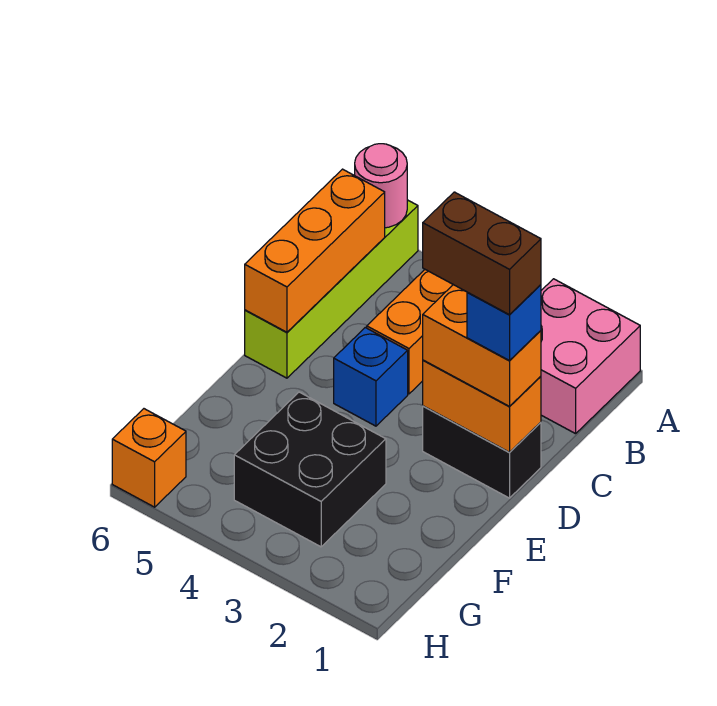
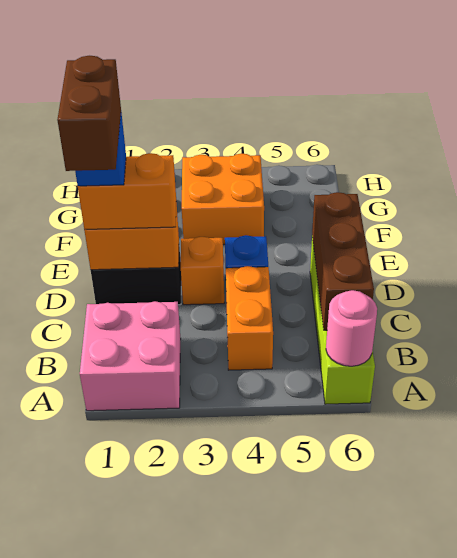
orange brick B6:D6 level 2 -> brown brick B6:D6 level 2
brown brick D1:D2 level 5 -> brown brick C1:D1 level 5
black brick F3:G4 level 1 -> orange brick F3:G4 level 1
orange brick H6 level 1 -> orange brick D3 level 1

